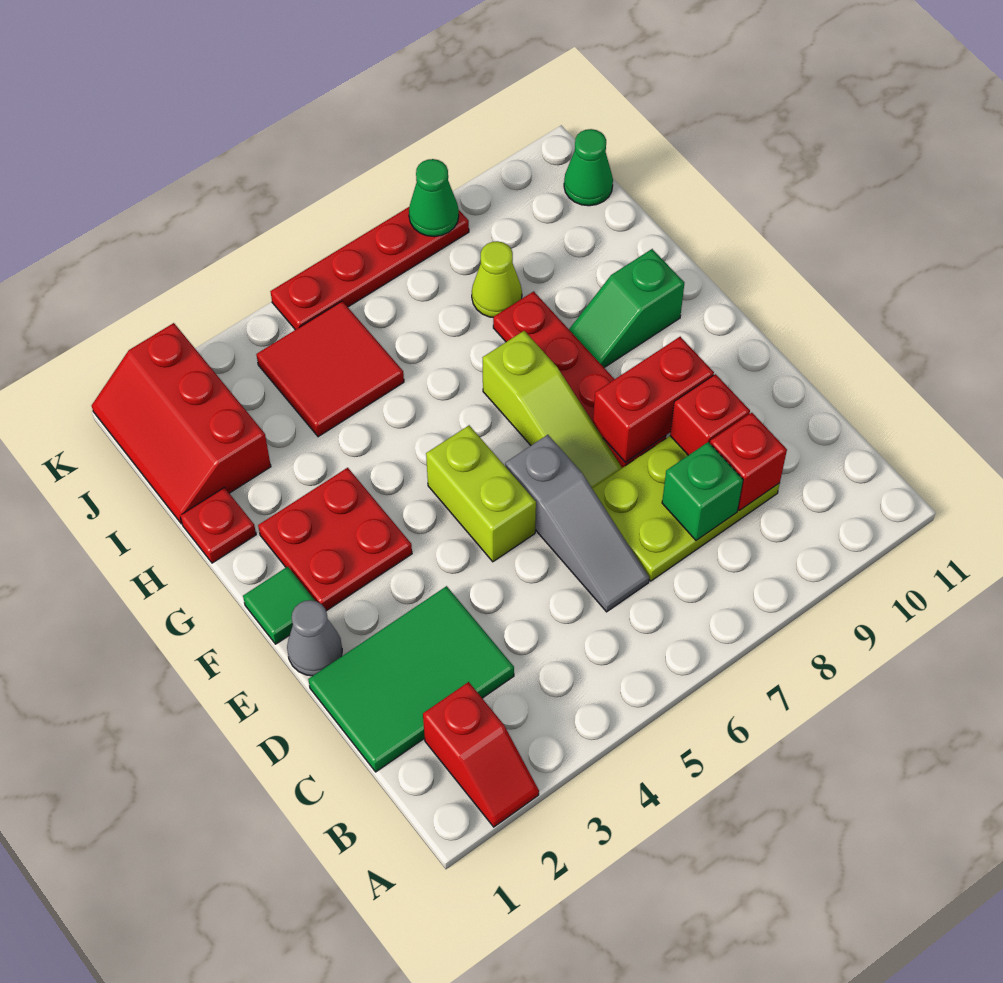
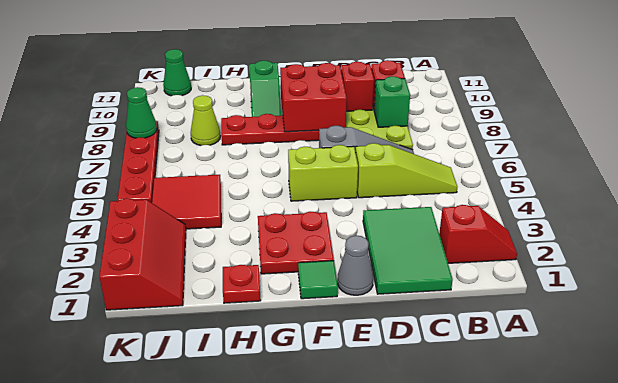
lime slope E7:G7 level 1 top G -> lime slope B5:D5 level 1 top D
red brick E8:E9 level 2 -> red brick E8:F9 level 2
red slope I1:K2 level 1 top 2 -> red slope J1:K3 level 1 top K

